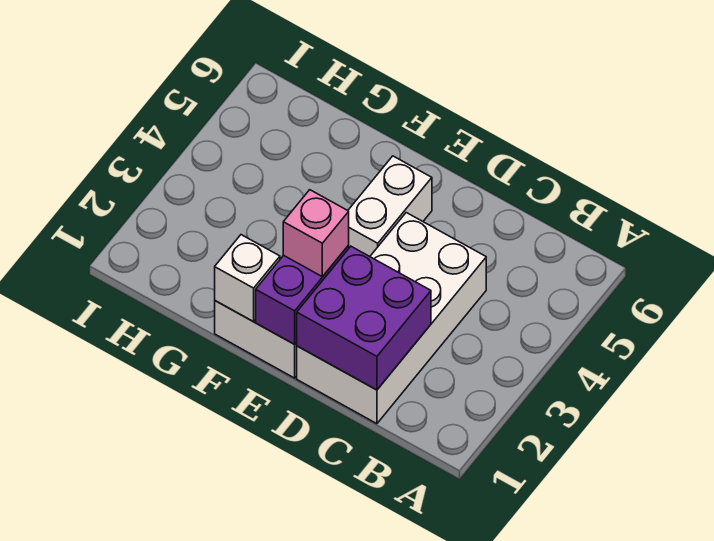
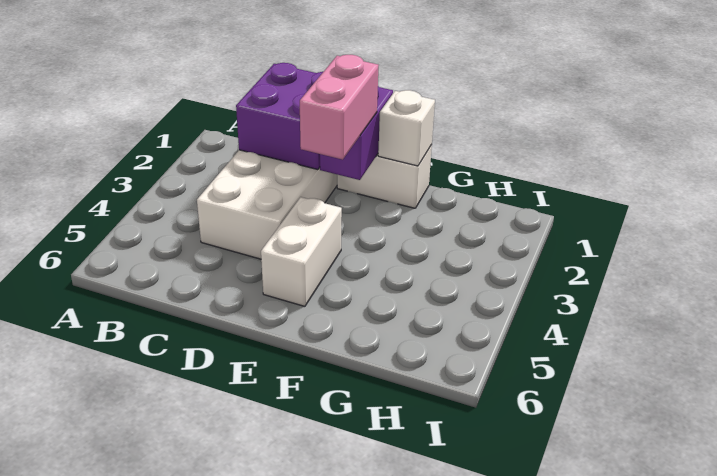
pink brick E2 level 3 -> pink brick E2:E3 level 3

